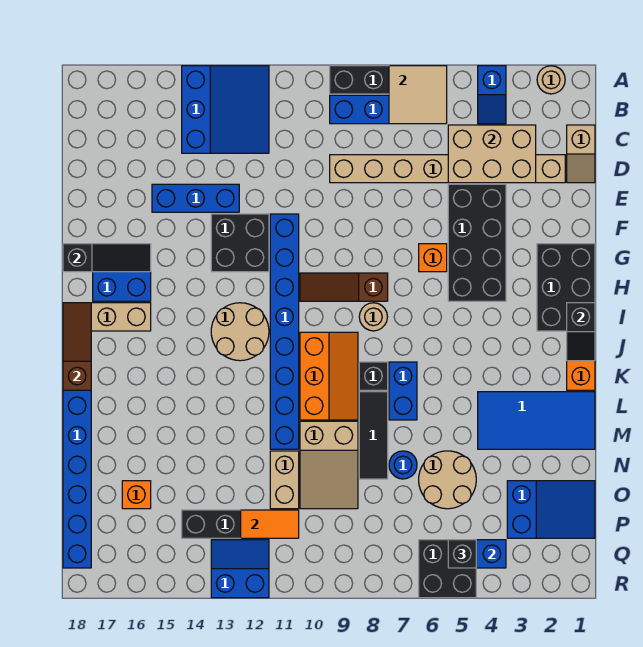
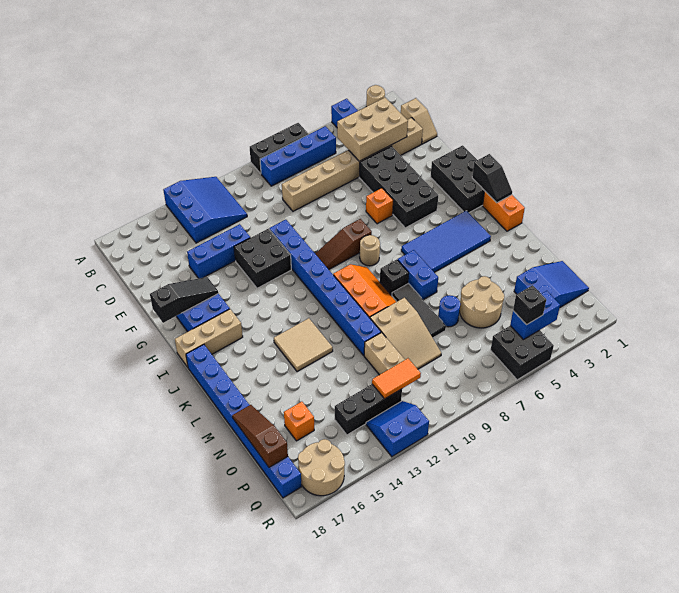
tan tile A6:B7 level 2 -> tan tile K13:L14 level 1
tan round brick I12:J13 level 1 -> tan round brick Q16:R17 level 1
brown slope I18:K18 level 2 top K -> brown slope N18:P18 level 2 top P
blue tile L1:M4 level 1 -> blue tile J3:K6 level 1

